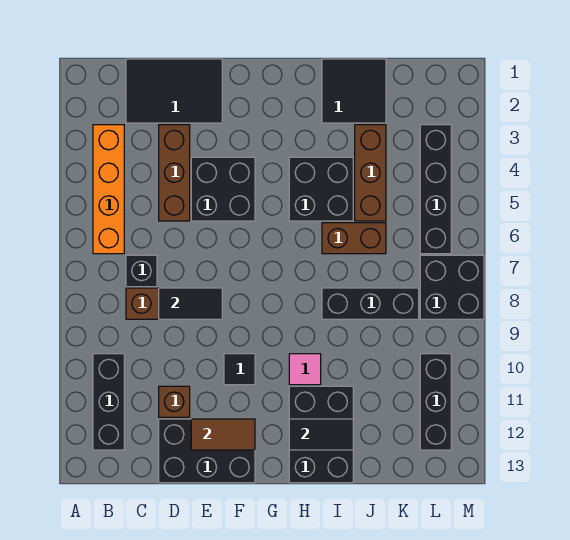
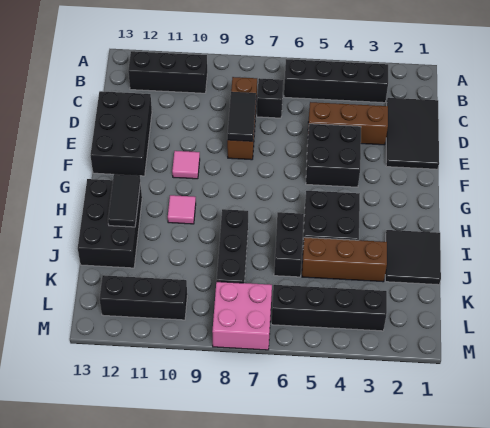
orange brick B3:B6 level 1 -> black brick B3:B6 level 1
brown brick D11 level 1 -> none
brown tile E12:F12 level 2 -> none
black tile F10 level 1 -> pink tile F10 level 1
black brick H11:I13 level 1 -> black brick H12:J13 level 1
brown brick I6:J6 level 1 -> black brick I6:J6 level 1
black brick L7:M8 level 1 -> pink brick L7:M8 level 1

